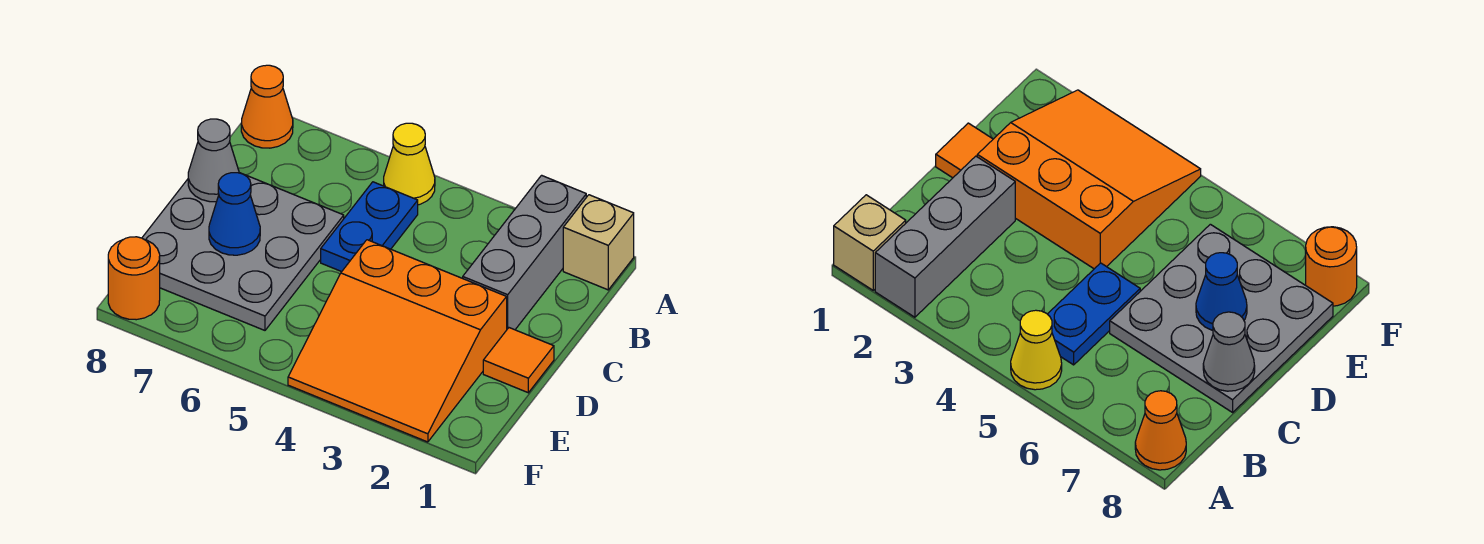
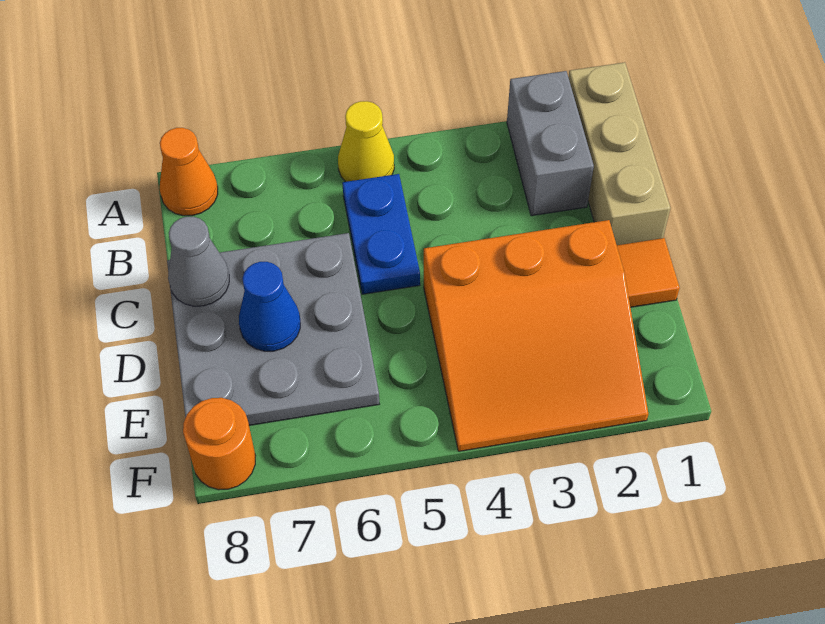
tan brick A1 level 1 -> tan brick A1:C1 level 1
grey brick A2:C2 level 1 -> grey brick A2:B2 level 1

